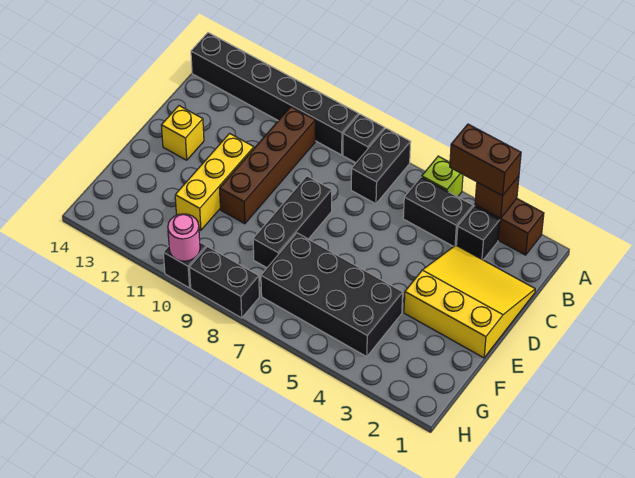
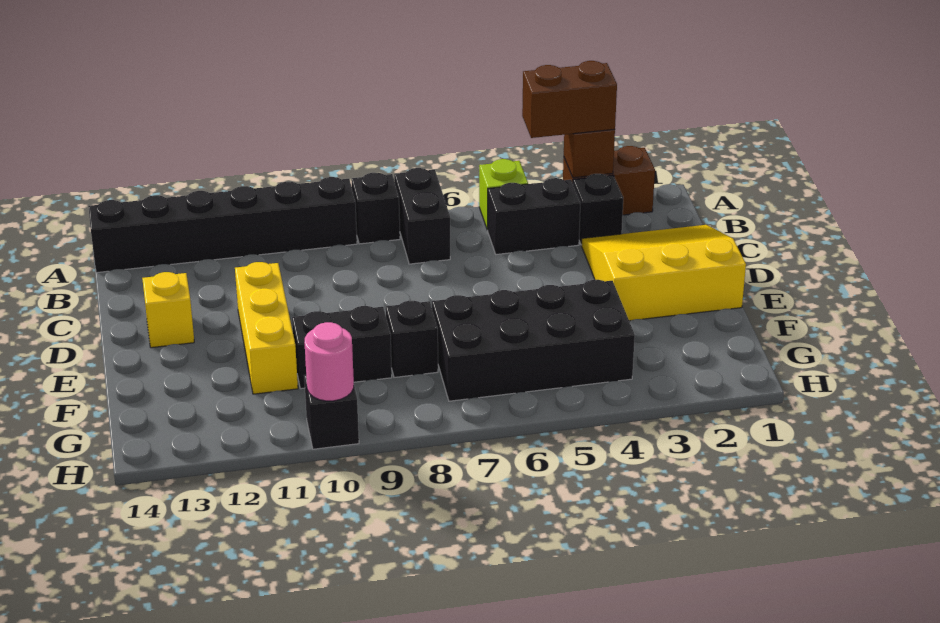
brown brick B10:E10 level 1 -> none
black brick D8:F8 level 1 -> black brick F8 level 1
black brick H8:H9 level 1 -> black brick F9:F10 level 1

